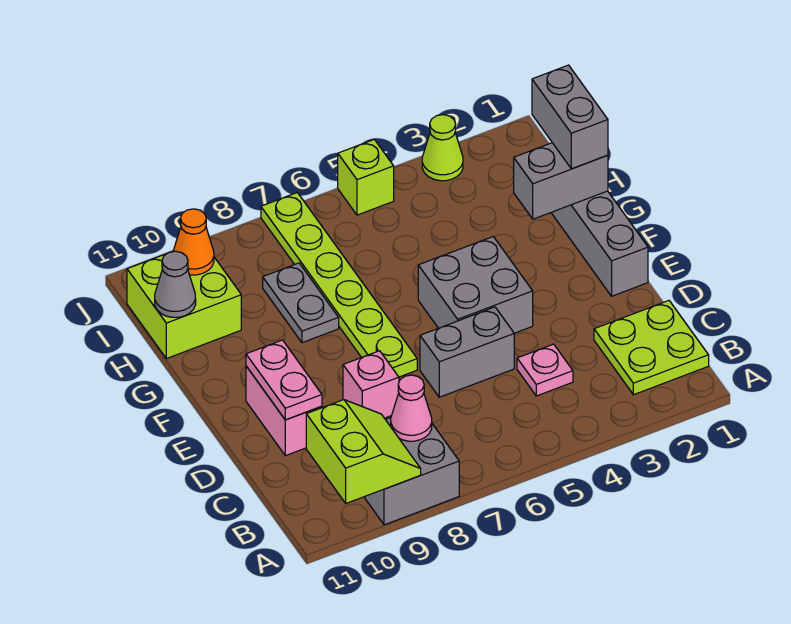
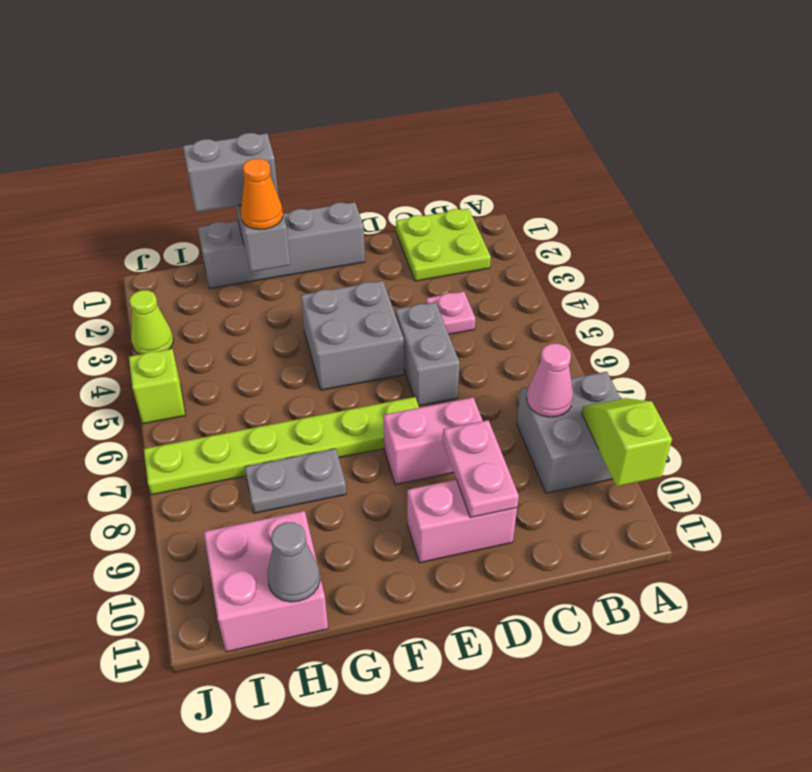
lime slope A9:B10 level 2 top 10 -> lime slope A9:A10 level 2 top 10
pink brick D8 level 1 -> pink brick D8:E8 level 1
pink plate D10:E10 level 2 -> pink plate D9:D10 level 2
lime brick H10:I11 level 1 -> pink brick H10:I11 level 1
orange cone I10 level 2 -> orange cone G2 level 3

